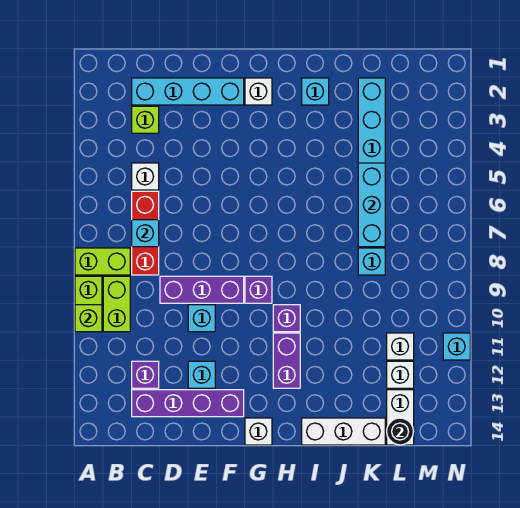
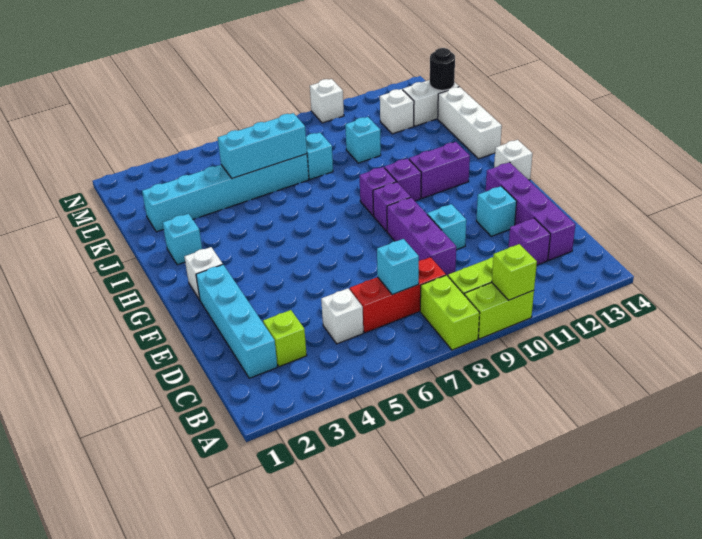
none -> purple brick H9 level 1
white brick L11 level 1 -> white brick N10 level 1
cyan brick N11 level 1 -> cyan brick K10 level 1

